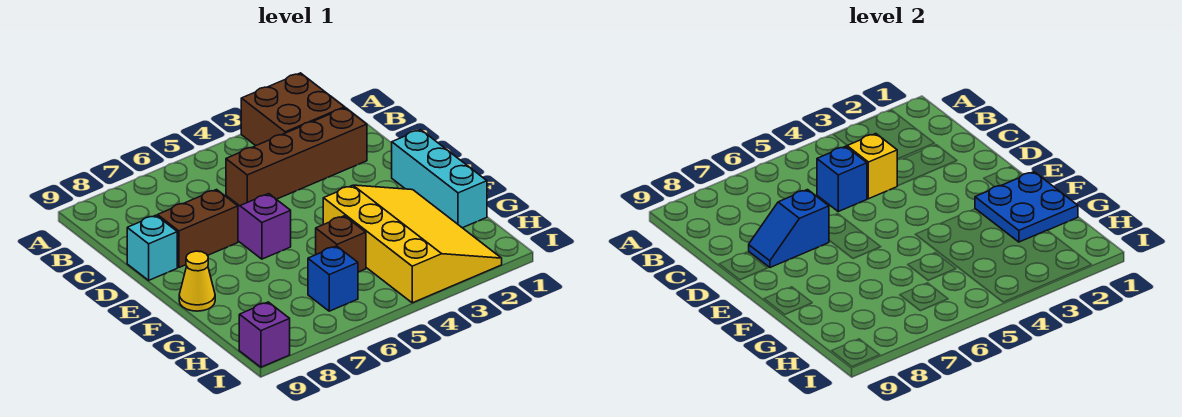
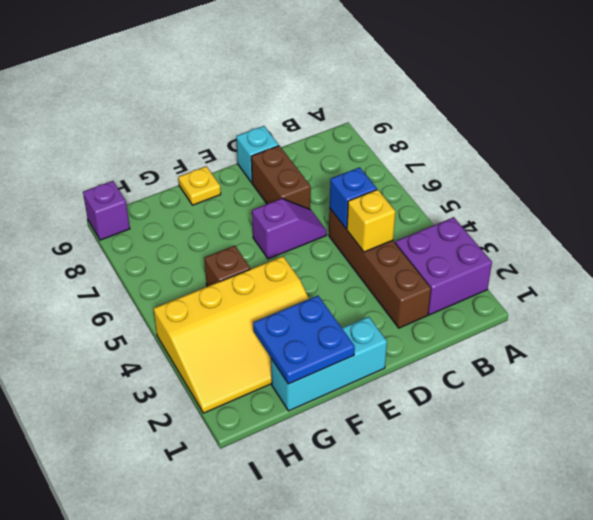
brown brick A2:B3 level 1 -> purple brick A2:B3 level 1
blue slope D7:D8 level 2 top 7 -> none
yellow cone F9 level 1 -> yellow plate F9 level 1
blue brick H6 level 1 -> none

